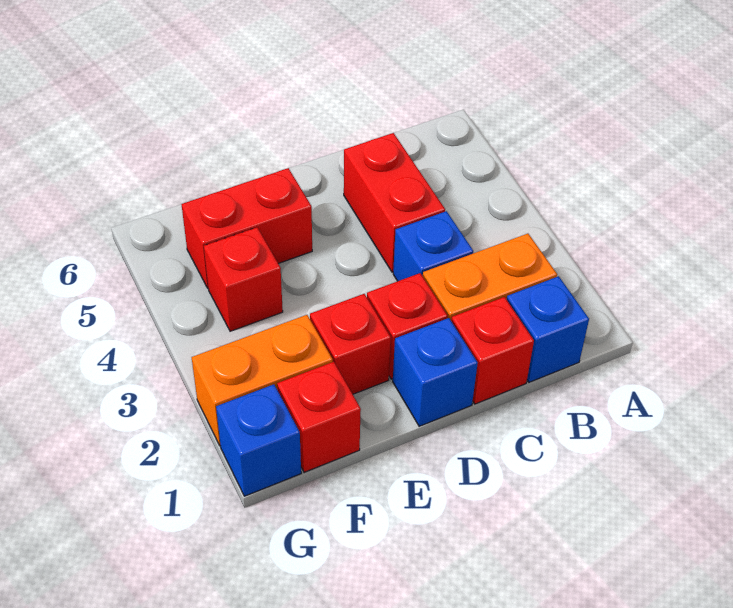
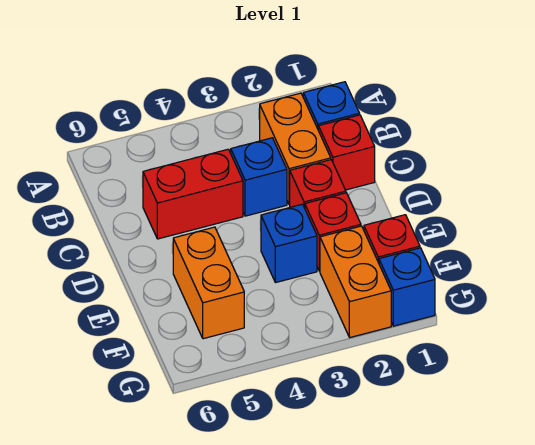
blue brick D1 level 1 -> blue brick E3 level 1
red brick E5:F5 level 1 -> orange brick E5:F5 level 1
red brick F4 level 1 -> none

